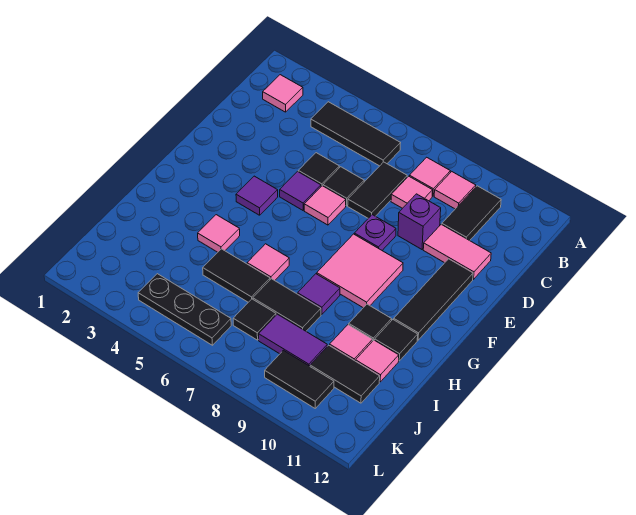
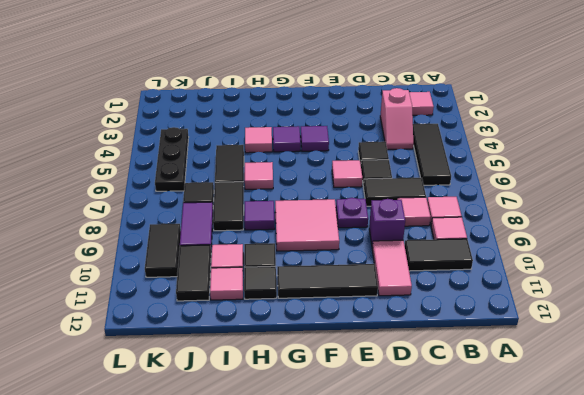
none -> pink slope C3:C4 level 1 top 3
purple tile E5 level 1 -> purple tile G4 level 1

